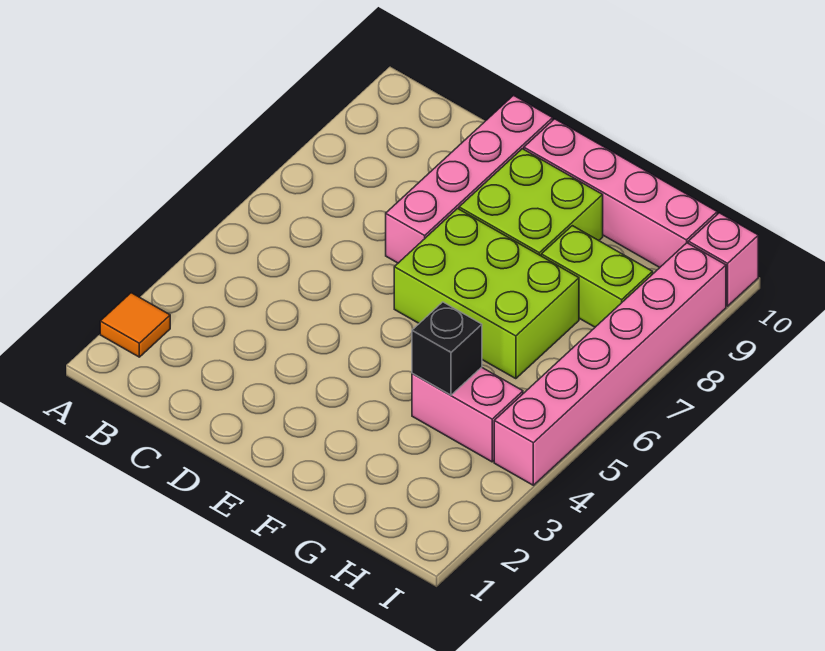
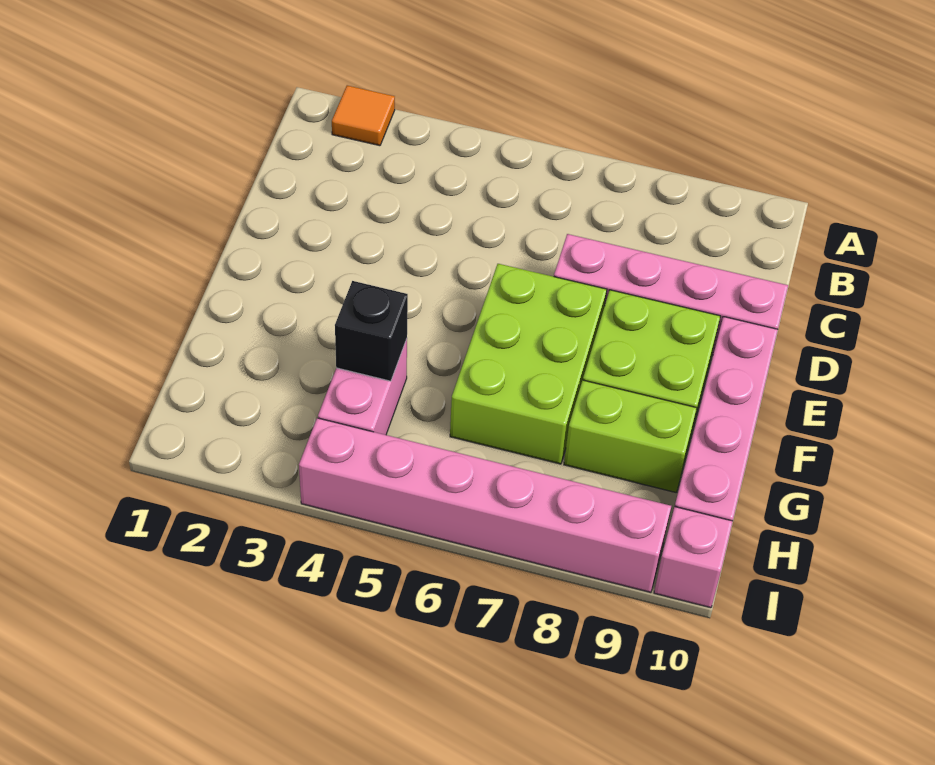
lime brick G8:H8 level 1 -> lime brick G8:G9 level 1

